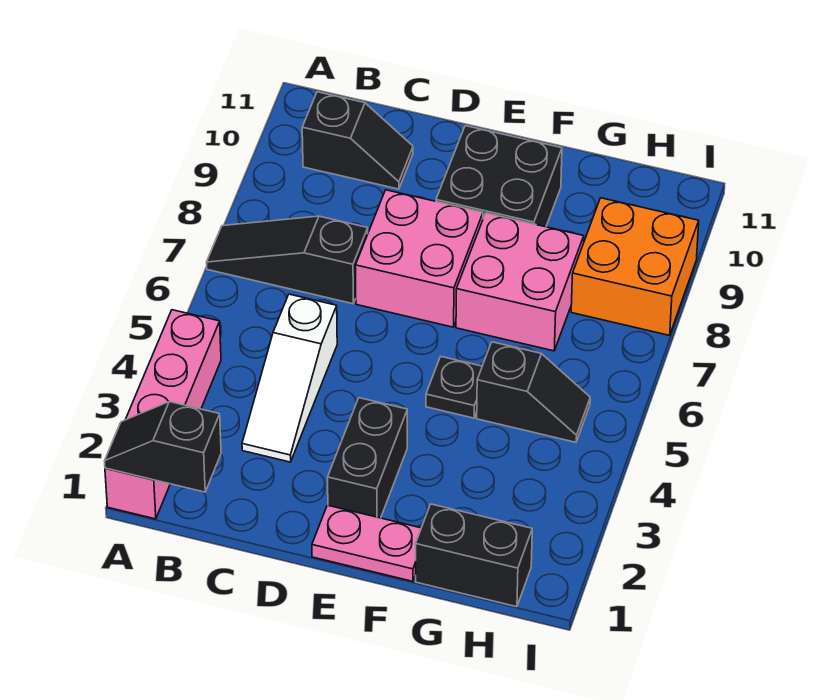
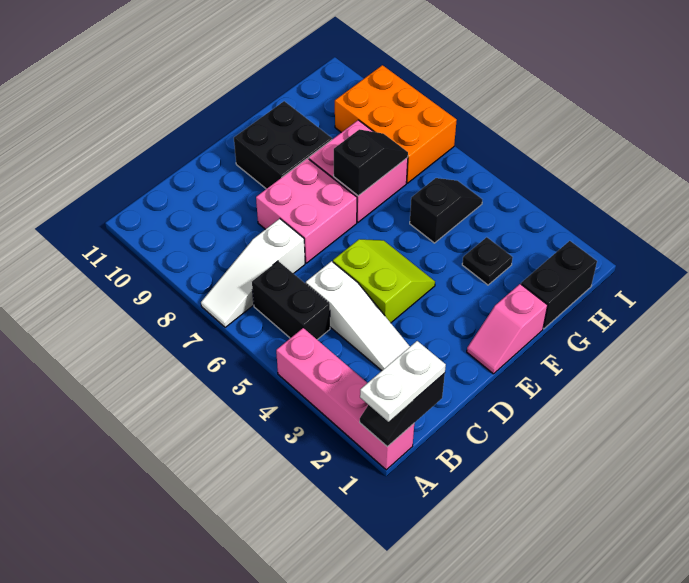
none -> white plate A1:B1 level 3
black slope A7:C7 level 1 top C -> white slope A7:C7 level 1 top C
black slope B10:C10 level 1 top B -> black slope F7:G7 level 2 top F
none -> lime slope D4:E5 level 1 top D
pink plate E1:F1 level 1 -> pink slope E1:F1 level 1 top F
black brick E2:E3 level 1 -> black brick B5:B6 level 1
black plate F5 level 1 -> black plate G3 level 1
orange brick H8:I9 level 1 -> orange brick H7:I9 level 1

